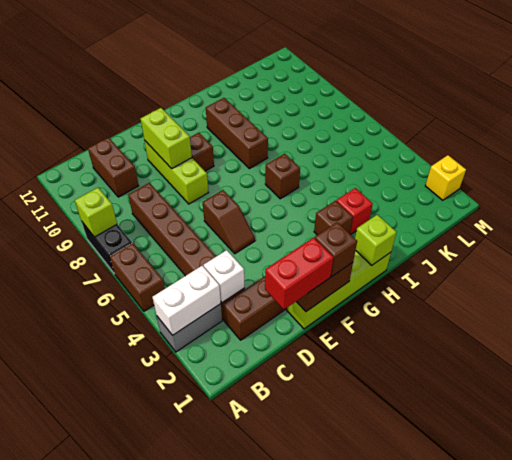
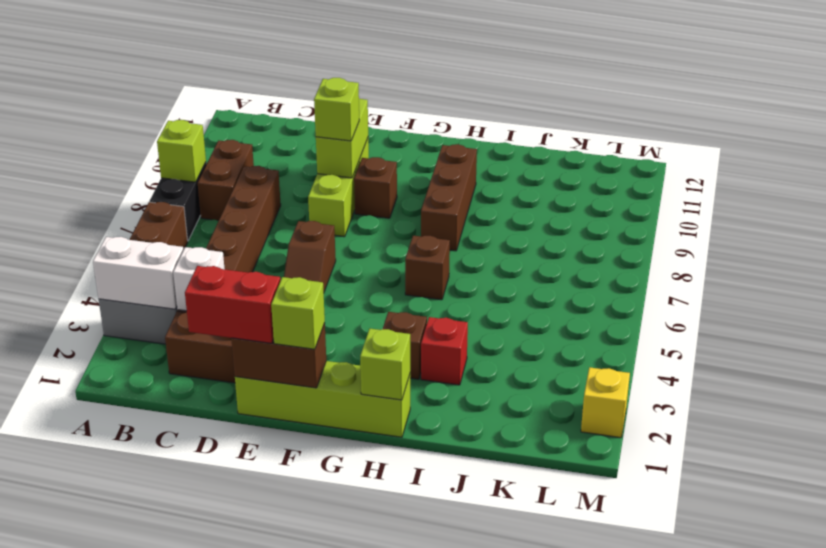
brown brick C10:C11 level 1 -> brown brick B8:B9 level 1
none -> lime brick E9 level 3
brown brick F1 level 3 -> lime brick F1 level 3

